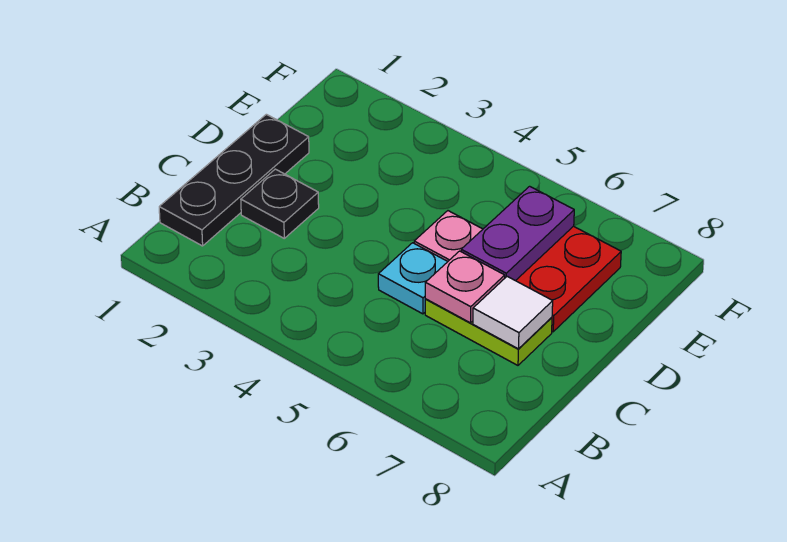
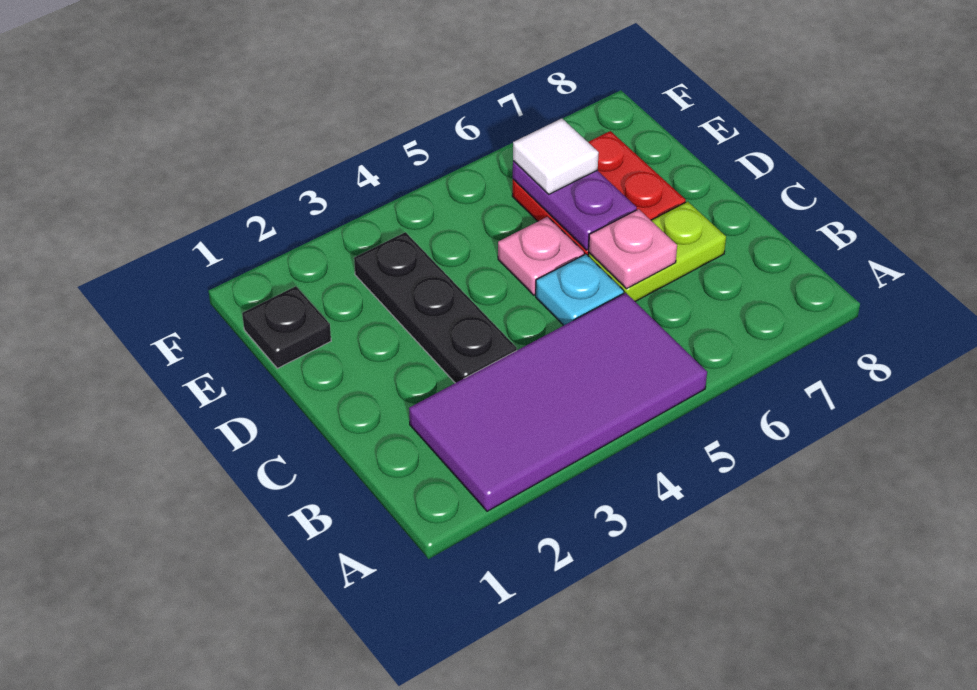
none -> purple tile A2:B5 level 1
black plate B1:D1 level 1 -> black plate C3:E3 level 1
black plate C2 level 1 -> black plate E1 level 1
white tile C7 level 2 -> white tile E6 level 3

